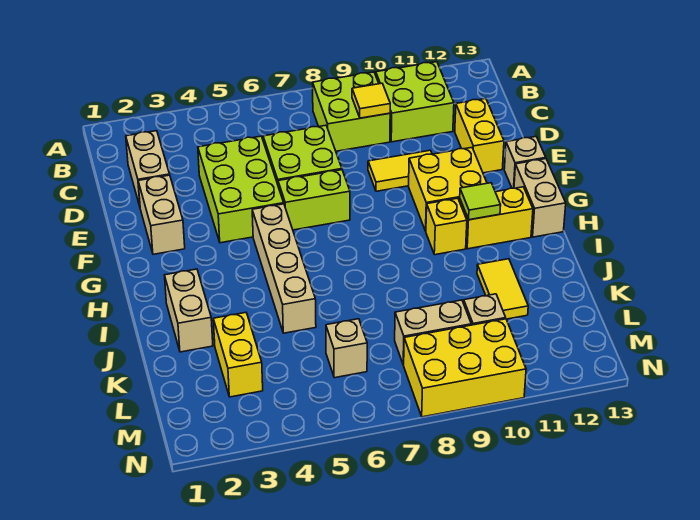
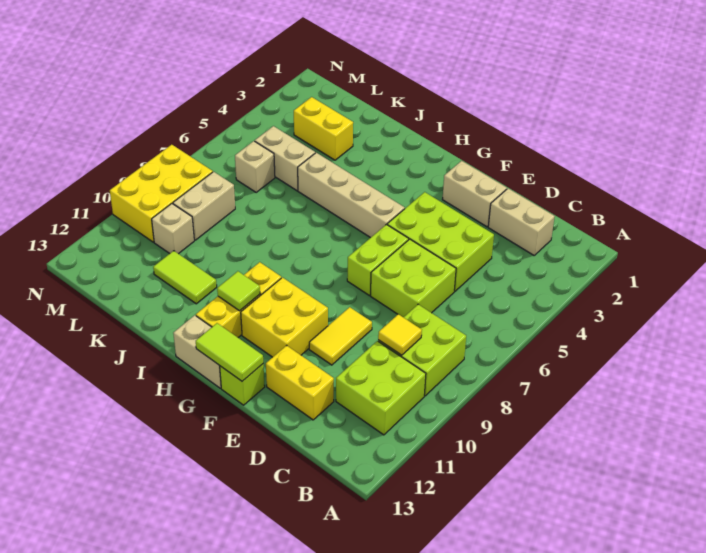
tan brick F13 level 1 -> lime brick F13 level 1
none -> lime tile F13:G13 level 2
tan brick I2:J2 level 1 -> tan brick K5:L5 level 1
yellow tile J11:K11 level 1 -> lime tile J11:K11 level 1

